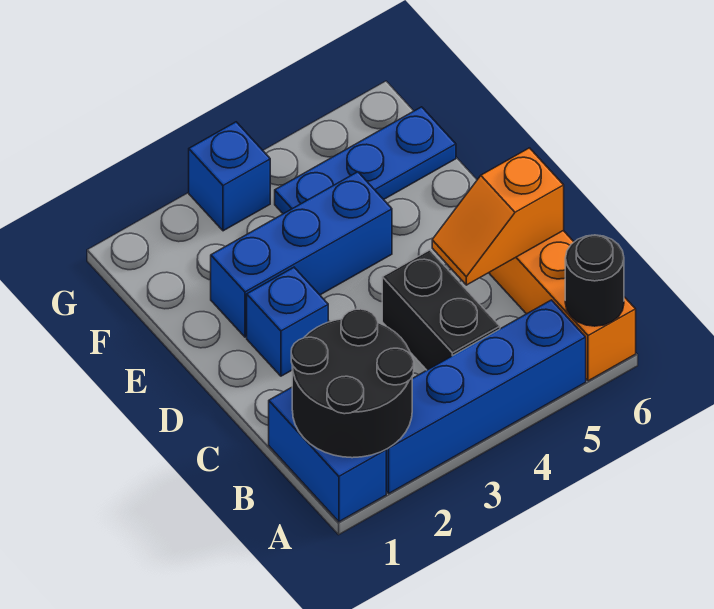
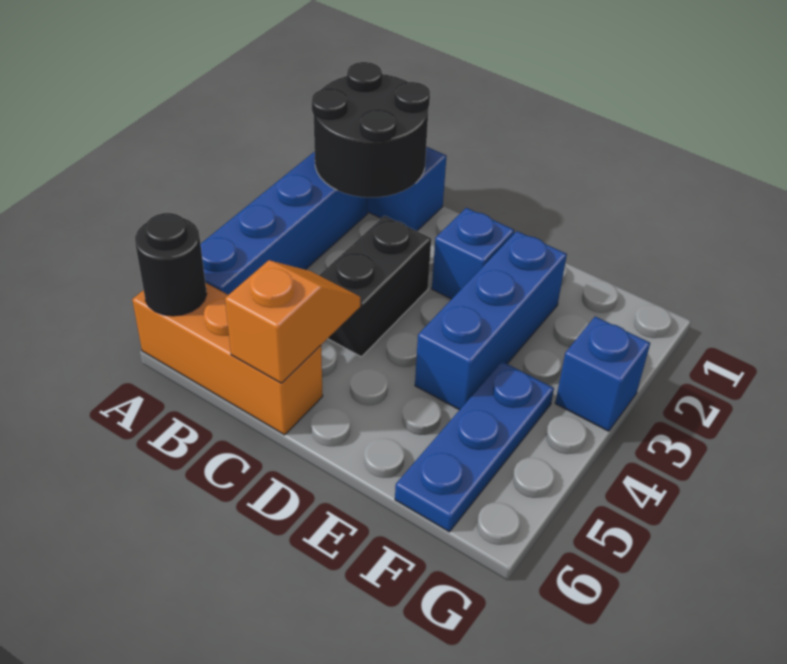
black brick B4:C4 level 1 -> black brick C3:C4 level 1

